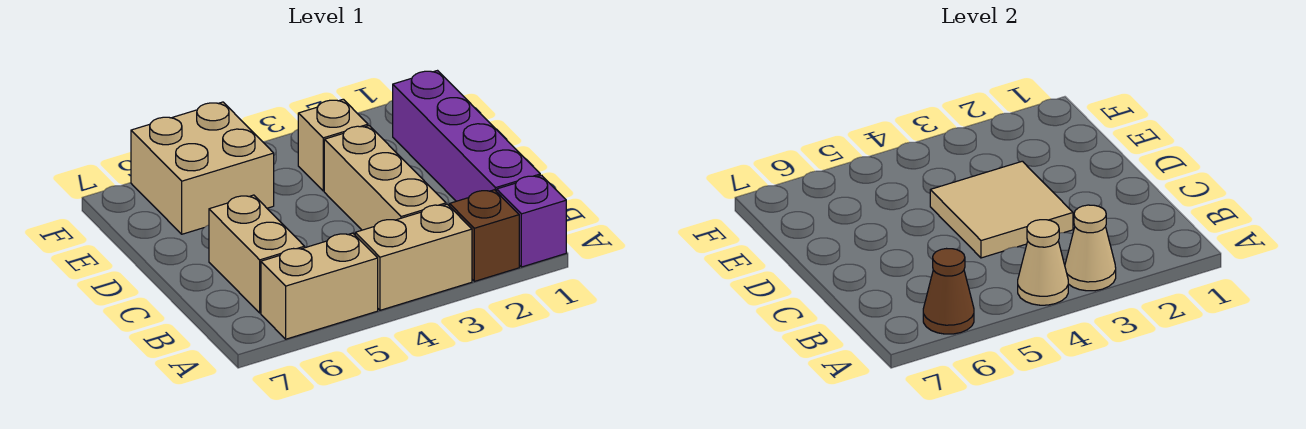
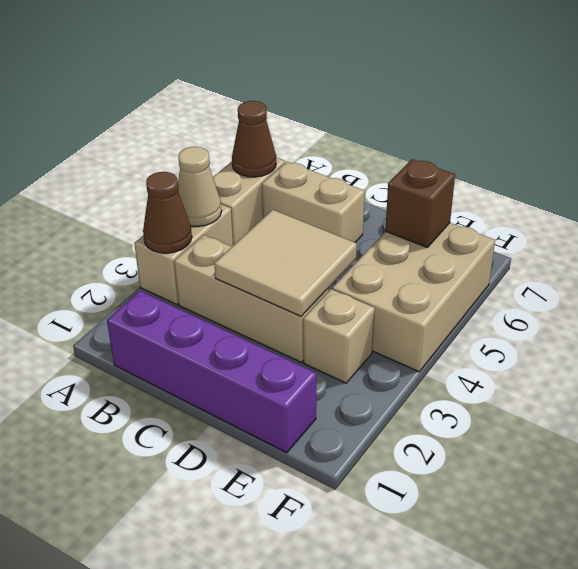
purple brick A1 level 1 -> none
brown brick A2 level 1 -> brown brick E6 level 2
tan cone A3 level 2 -> brown cone A3 level 2
tan brick E5:F6 level 1 -> tan brick E4:F6 level 1

